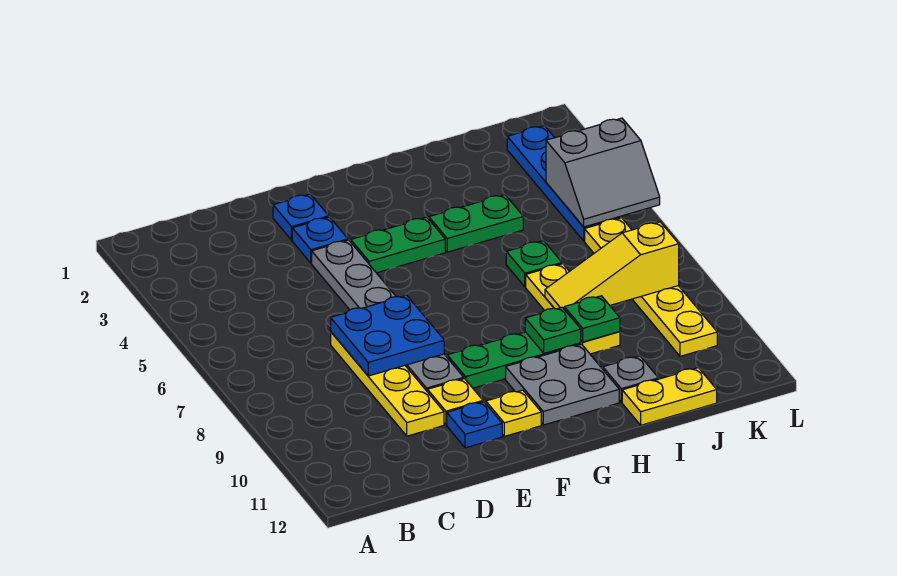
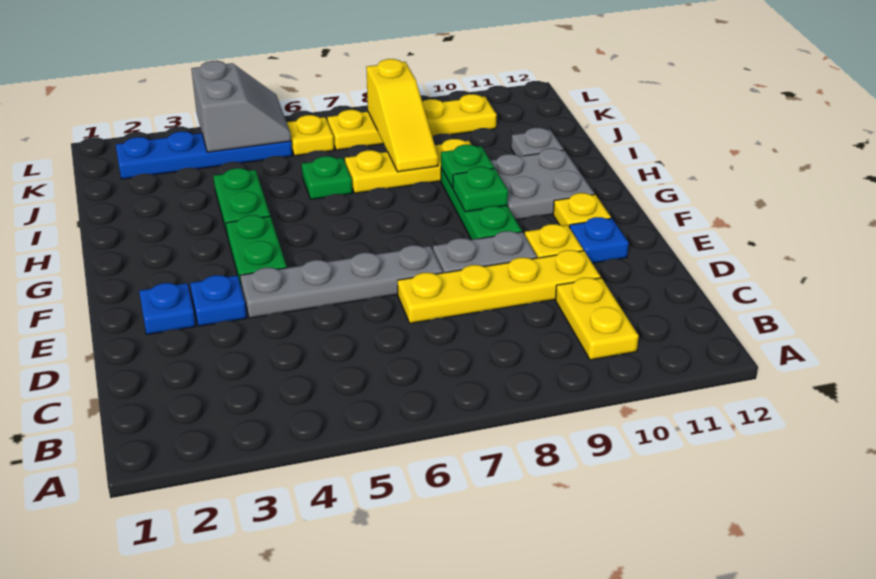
blue plate D7:E8 level 2 -> none
green plate I9 level 2 -> green plate G9 level 2
yellow plate I12:J12 level 1 -> yellow plate B10:C10 level 1

